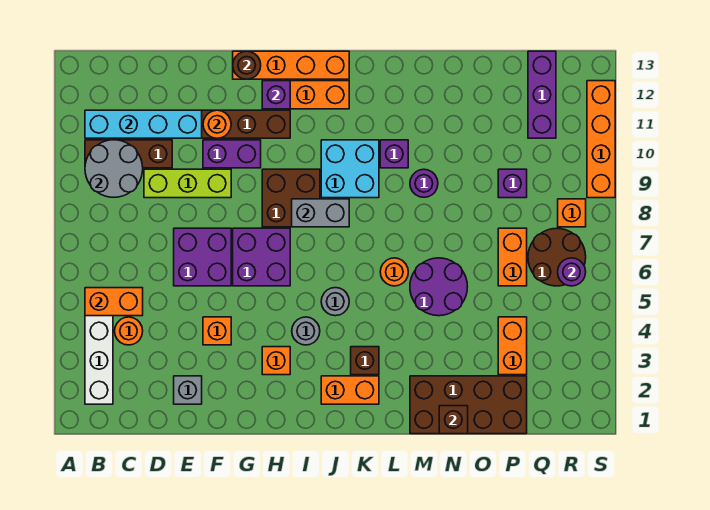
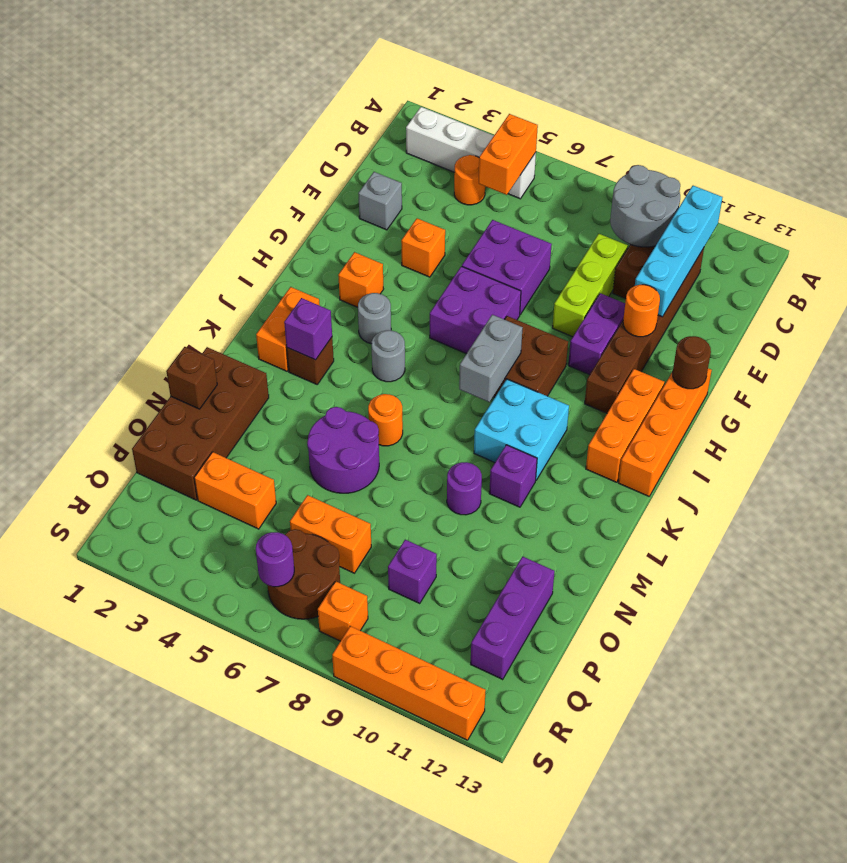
purple brick H12 level 2 -> purple brick K3 level 2
purple brick Q11:Q13 level 1 -> purple brick O12:Q12 level 1

